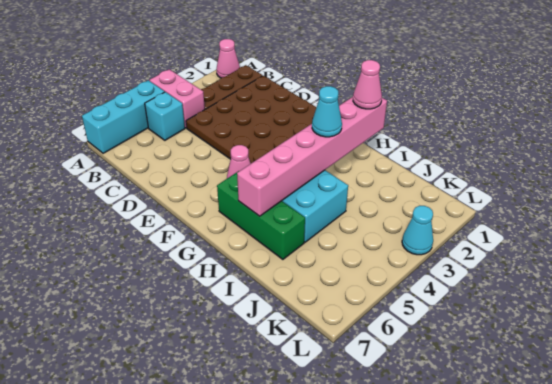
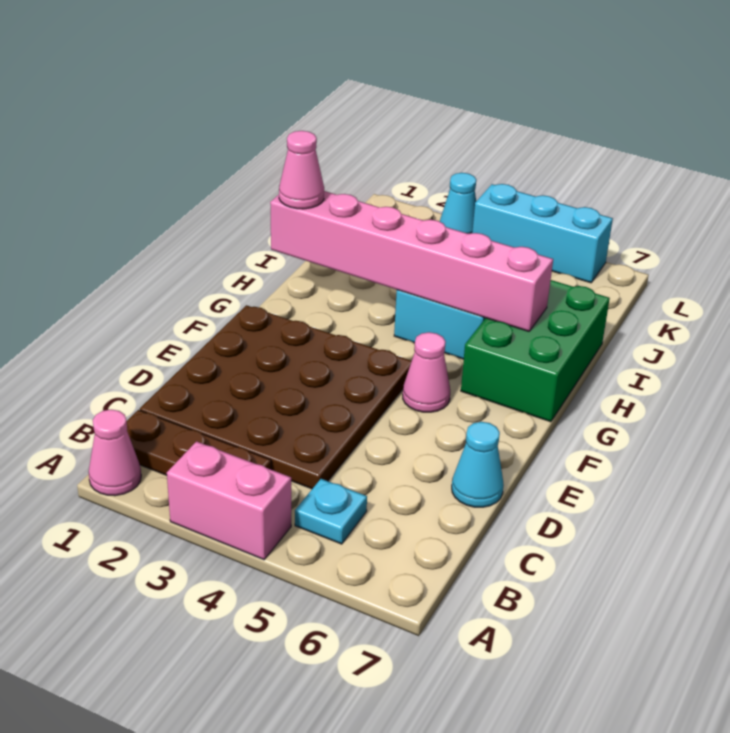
pink brick A4:B4 level 1 -> pink brick A3:A4 level 1
cyan brick A5:A7 level 1 -> cyan brick L4:L6 level 1
cyan brick B5 level 1 -> cyan plate B5 level 1
green brick G6:I6 level 1 -> green brick G6:I7 level 1
cyan cone H3 level 3 -> cyan cone D7 level 1

